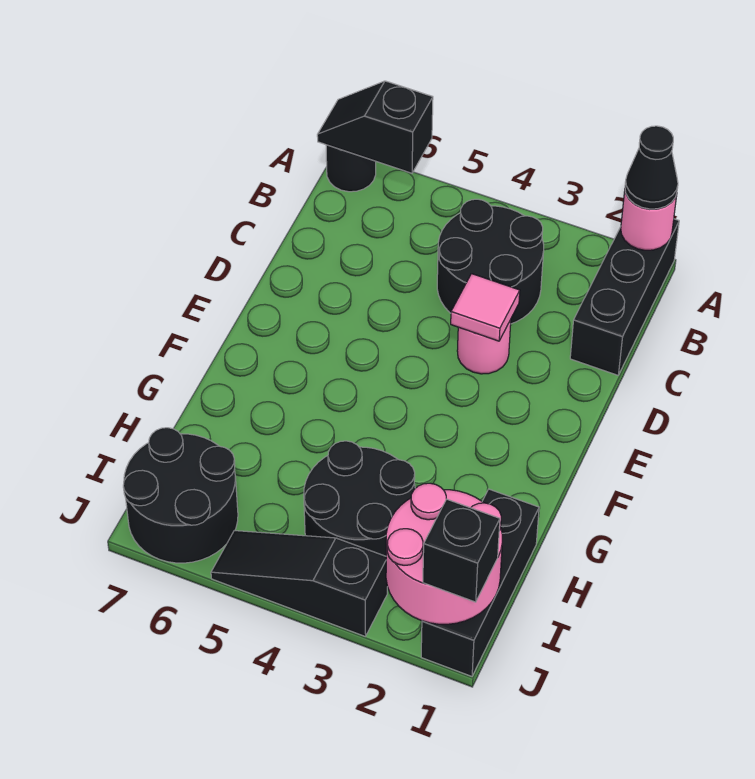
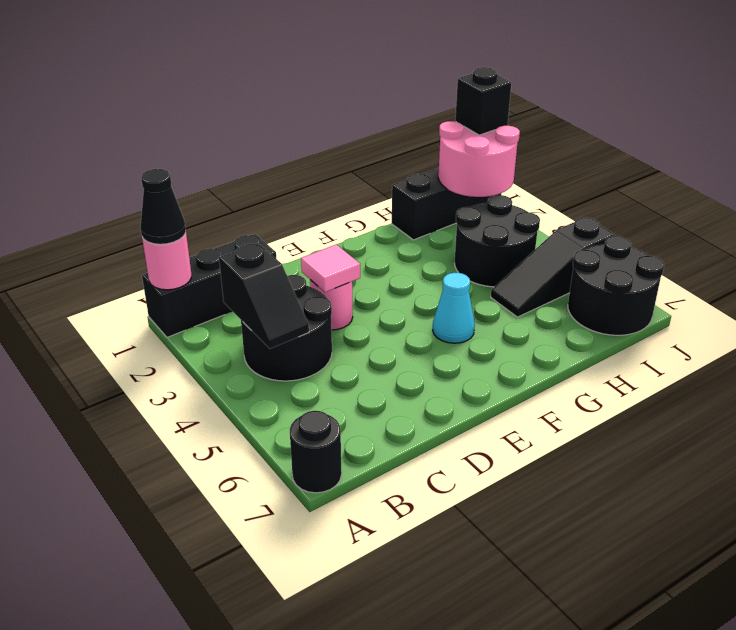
black slope A6:A7 level 2 top 6 -> black slope B3:B4 level 2 top 3
none -> cyan cone F5 level 1
black slope J3:J5 level 1 top 3 -> black slope H5:J5 level 1 top J

